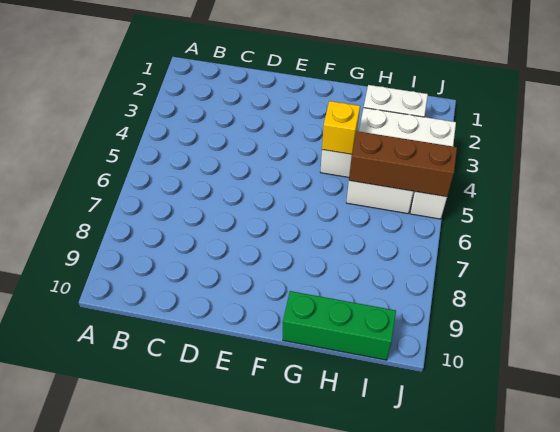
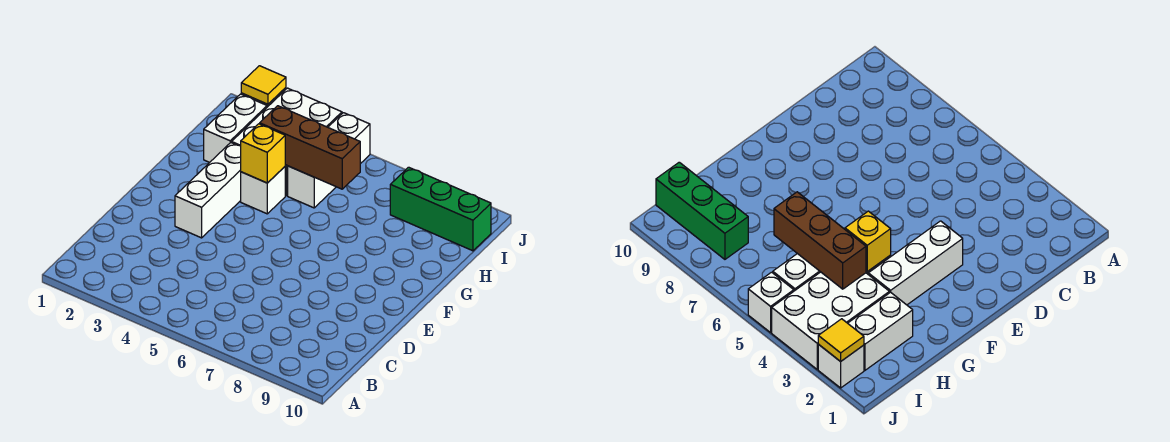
none -> white brick E3:G3 level 1
green brick G10:I10 level 1 -> green brick I8:I10 level 1
brown brick H5:J5 level 2 -> brown brick H4:H6 level 2
none -> white brick J2 level 1
none -> yellow tile J2 level 2

